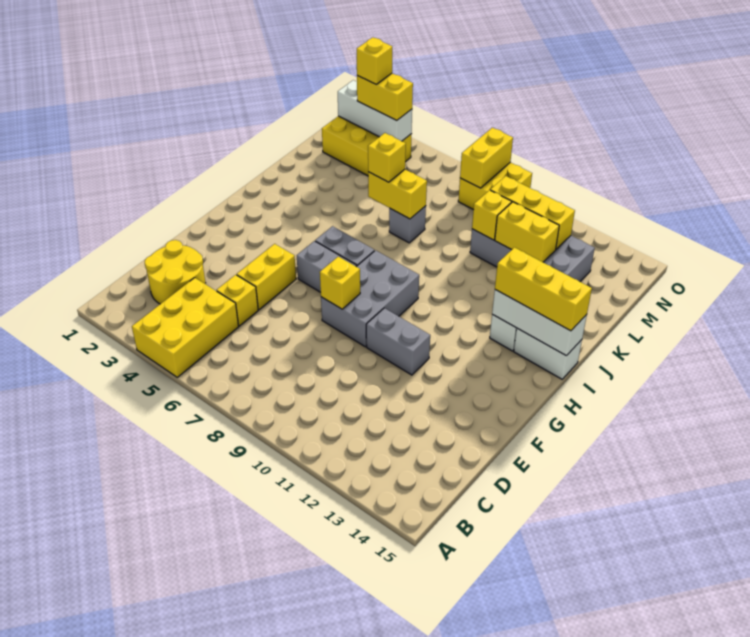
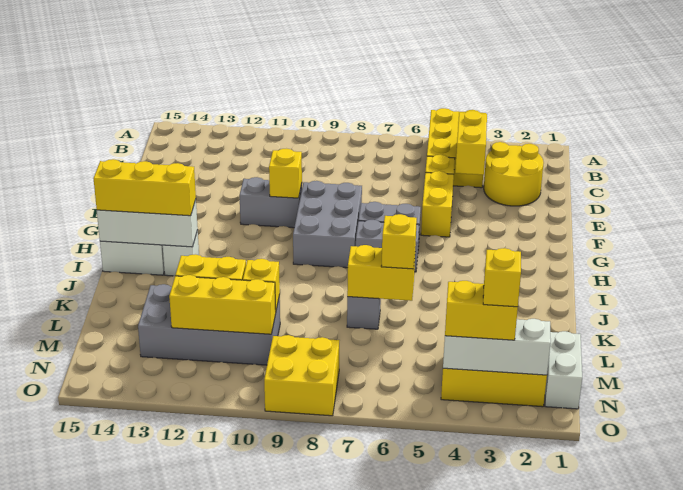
yellow brick F8 level 2 -> yellow brick F10 level 2
none -> white brick M1:N1 level 1
yellow brick N8:O8 level 2 -> yellow brick C4:D4 level 2

